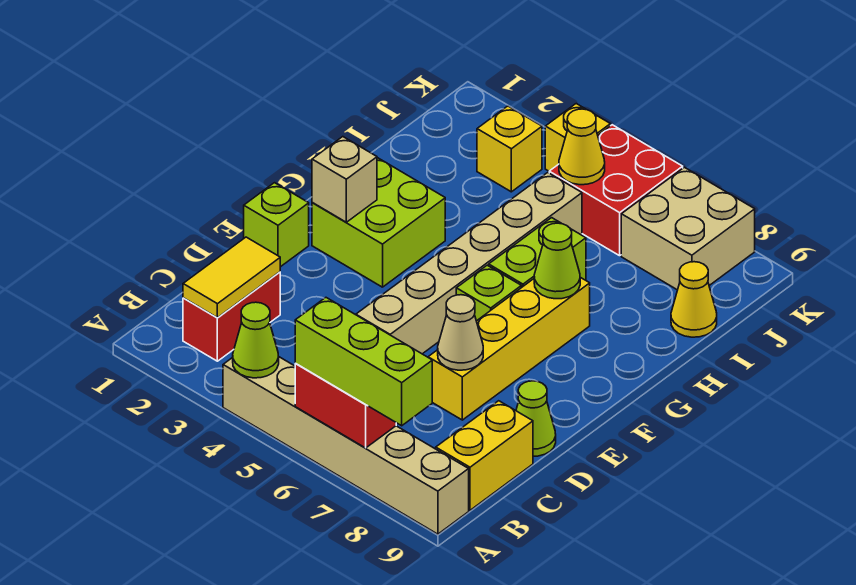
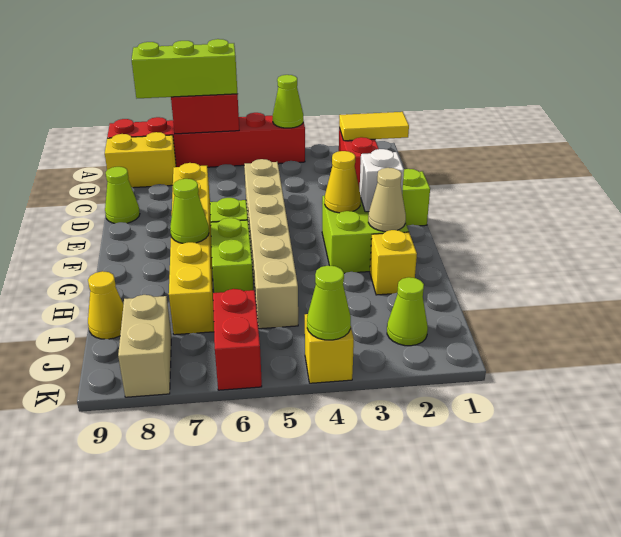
tan brick A4:A9 level 1 -> red brick A4:A9 level 1
yellow tile B2:C2 level 2 -> yellow tile B1:B2 level 2
yellow brick B9:C9 level 1 -> yellow brick B8:B9 level 1
yellow brick D7:G7 level 1 -> yellow brick D7:I7 level 1
tan cone D7 level 2 -> tan cone G2 level 2
tan brick F2 level 2 -> white brick F2 level 2
none -> lime cone J2 level 1
yellow brick J3 level 1 -> yellow brick H2 level 1
red brick J5:K6 level 1 -> red brick J6:K6 level 1
yellow cone J5 level 2 -> yellow cone F3 level 2
tan brick J7:K8 level 1 -> tan brick J8:K8 level 1
none -> lime cone K4 level 2

